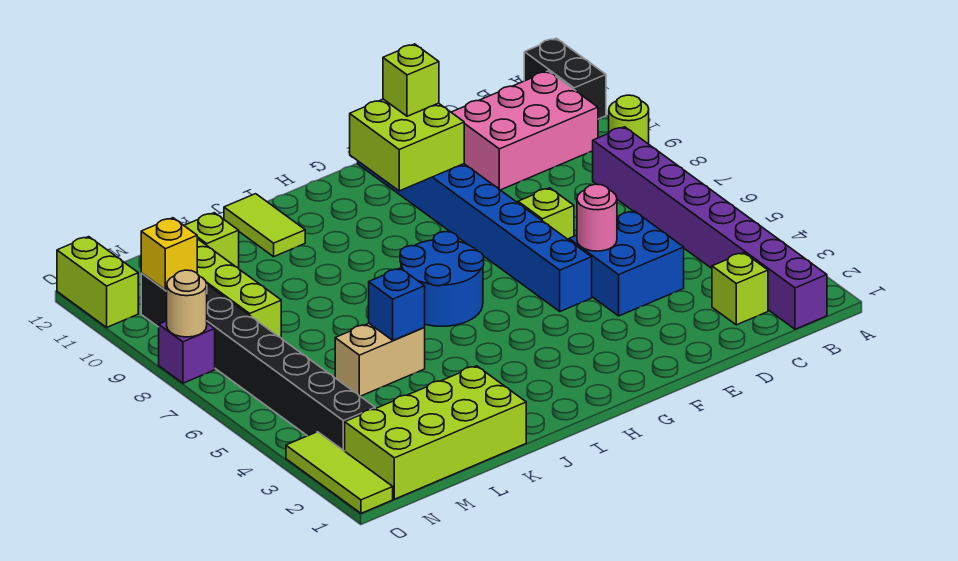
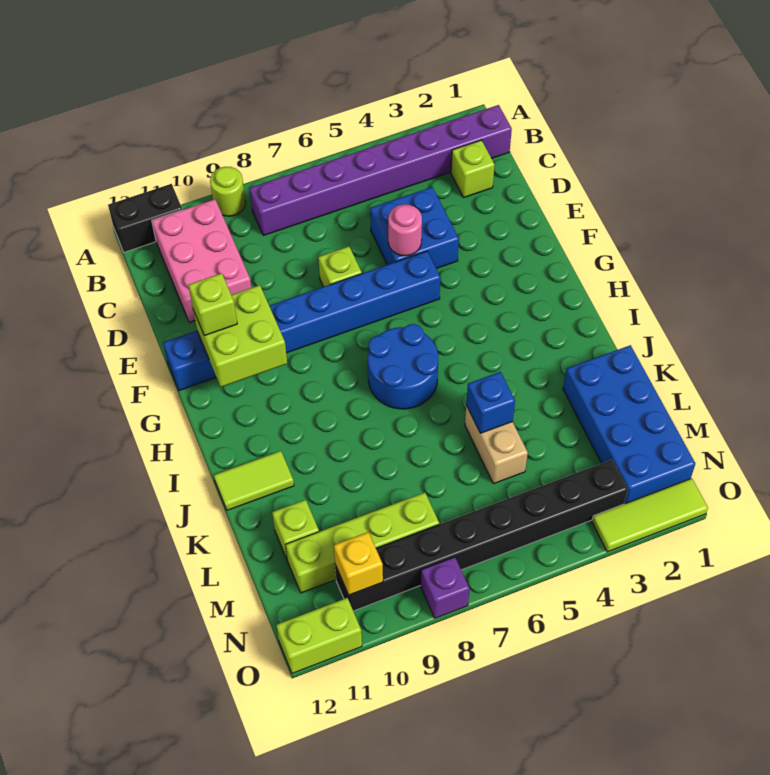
lime brick K1:N2 level 1 -> blue brick K1:N2 level 1
tan round brick O8 level 2 -> none

